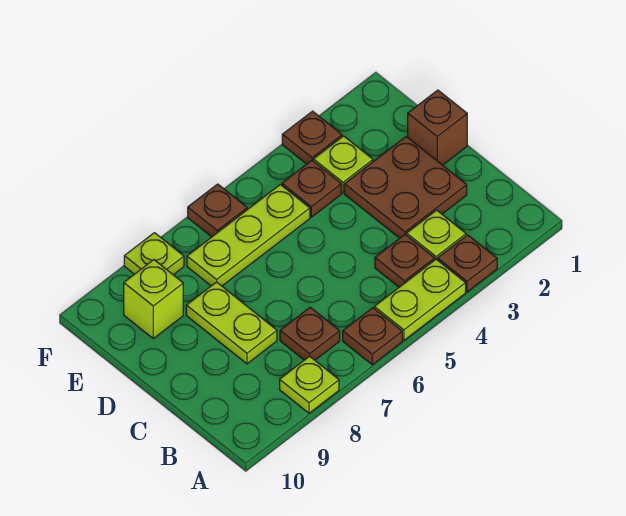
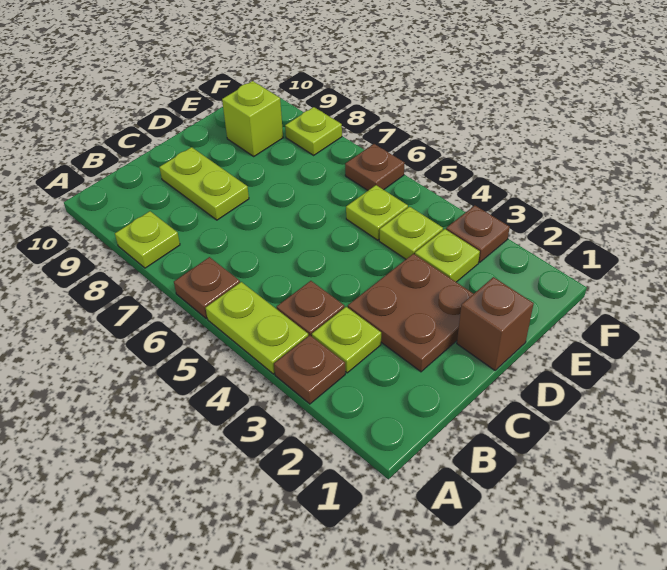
brown plate B7 level 1 -> none
lime plate C8:D8 level 1 -> lime plate C8:C9 level 1
brown plate E4 level 1 -> lime plate E4 level 1
lime plate E5:E7 level 1 -> lime plate E5 level 1

